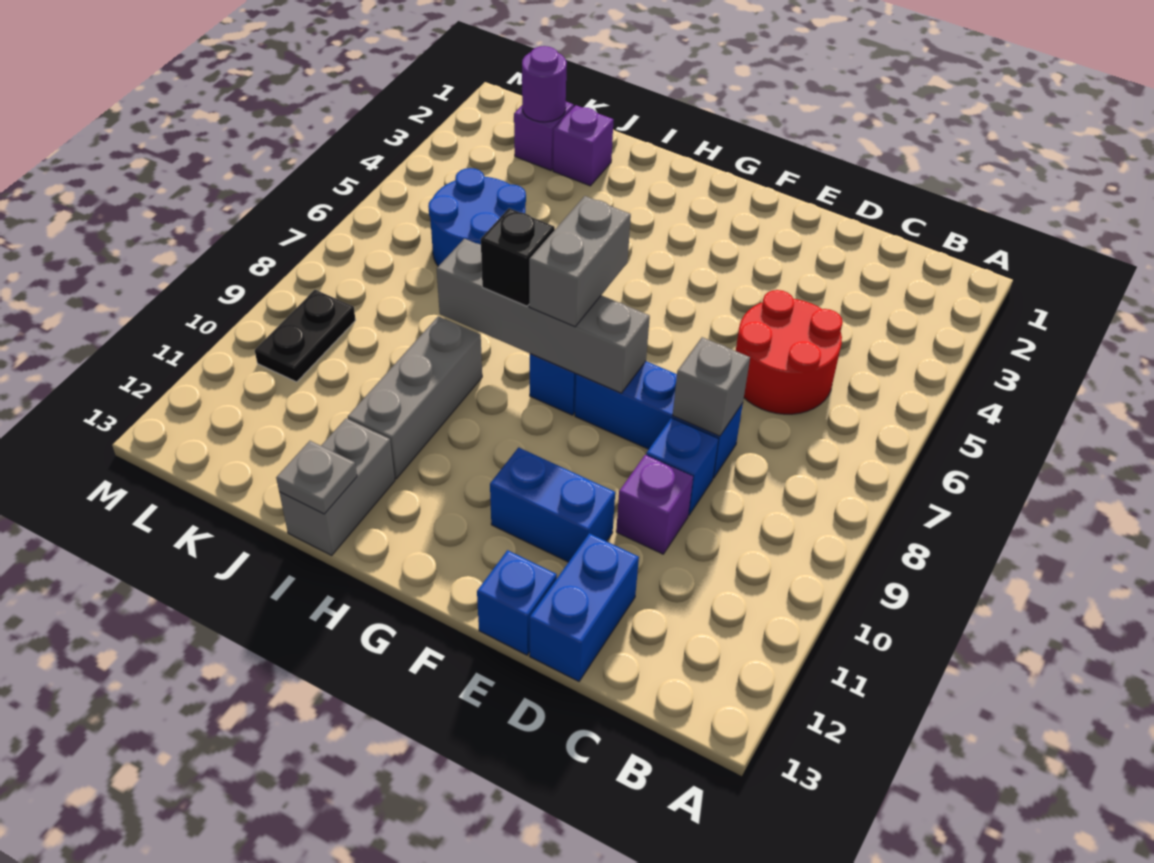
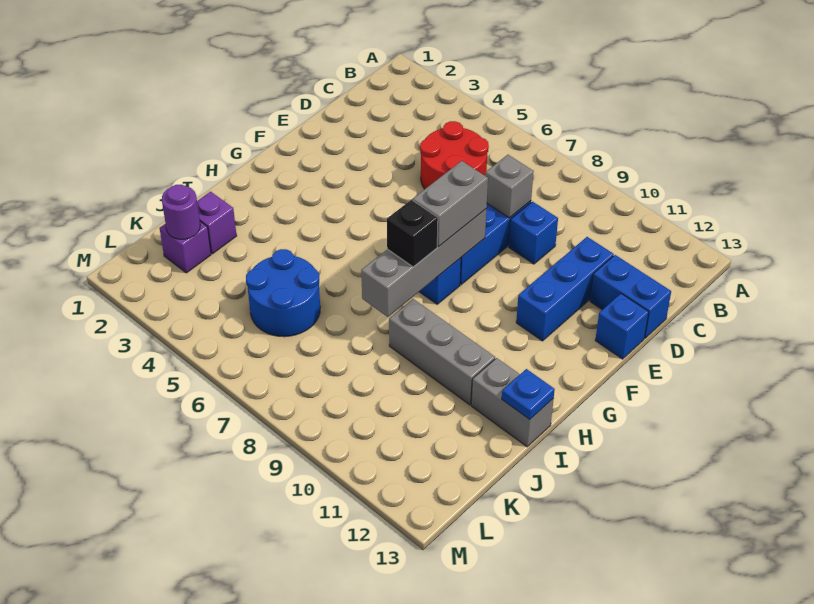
purple brick D10 level 1 -> none
blue brick E11:F11 level 1 -> blue brick D11:F11 level 1
grey brick G7:G8 level 3 -> grey brick F8:G8 level 3
grey plate I13 level 2 -> blue plate I13 level 2
black plate L9:L10 level 1 -> none

